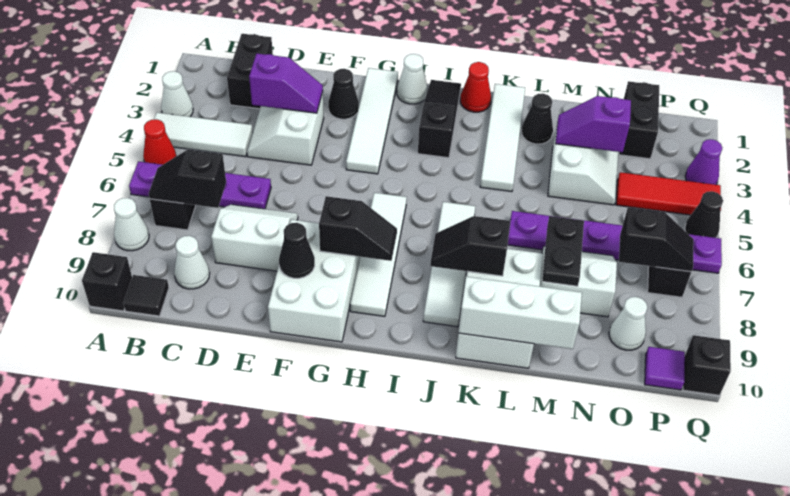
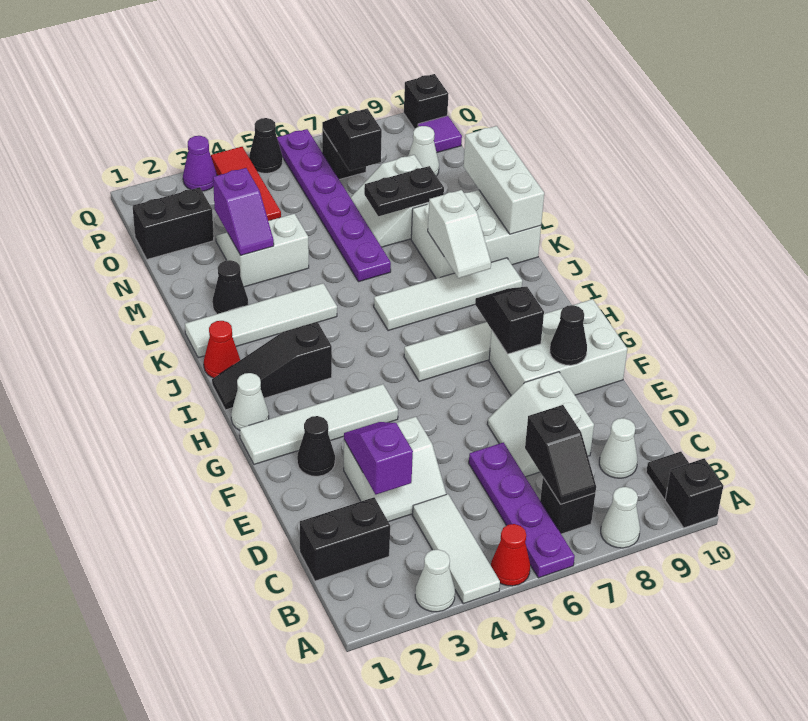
black slope J8:K8 level 2 top K -> white slope J8:K8 level 2 top K

